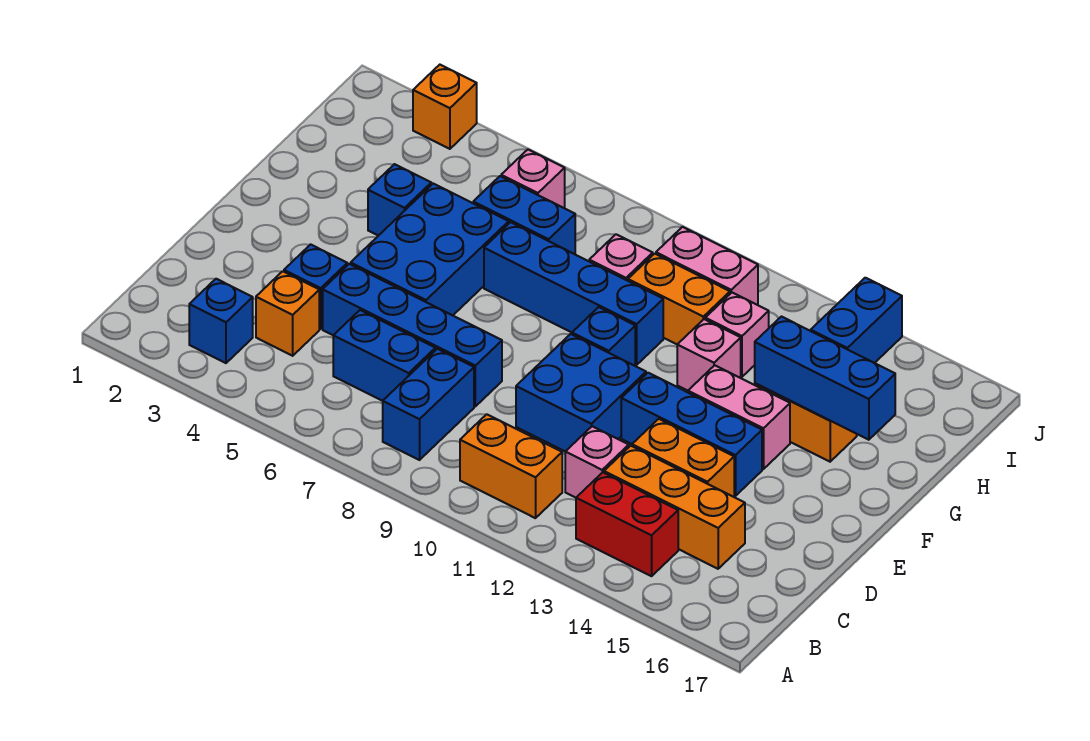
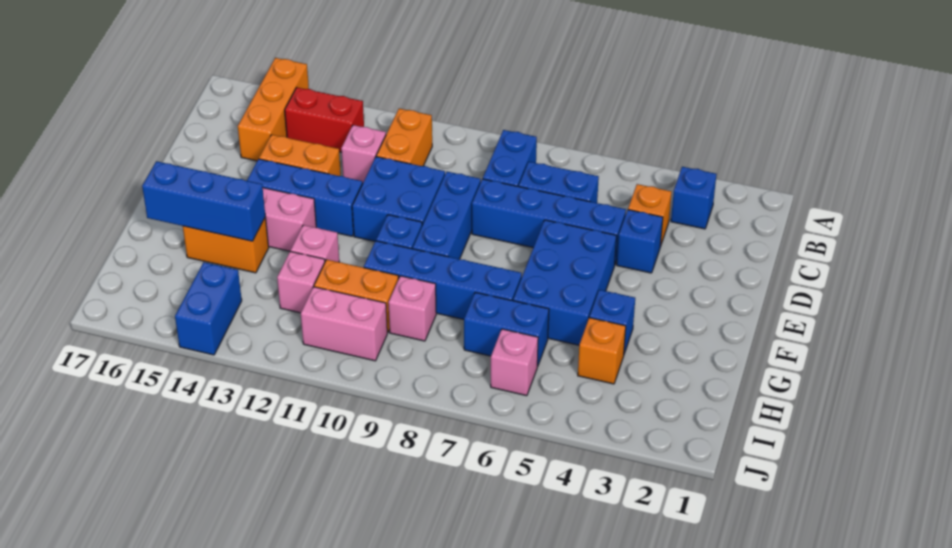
orange brick B10:B11 level 1 -> orange brick B11:C11 level 1
orange brick C13:C15 level 1 -> orange brick A15:C15 level 1
none -> blue brick D9:F9 level 1
orange brick J3 level 1 -> orange brick H4 level 1

